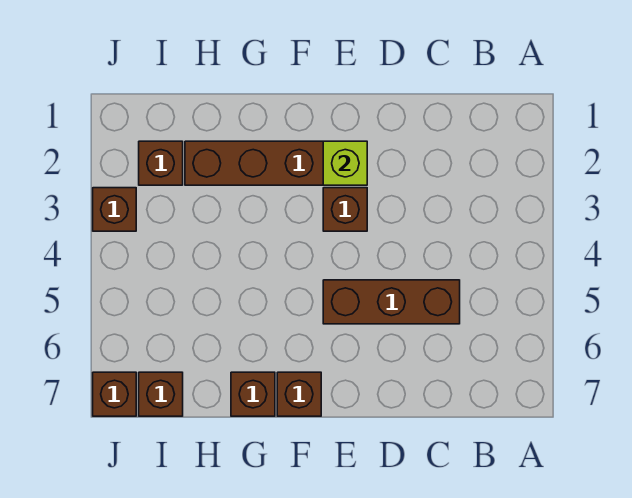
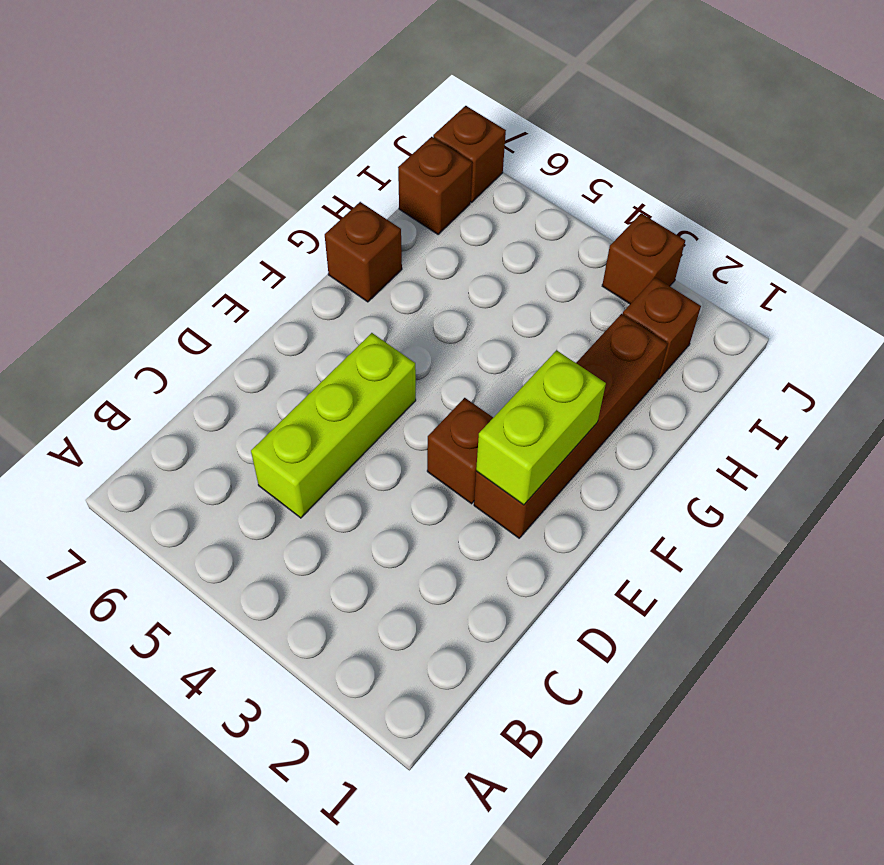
brown brick C5:E5 level 1 -> lime brick C5:E5 level 1
lime brick E2 level 2 -> lime brick E2:F2 level 2
brown brick F7 level 1 -> none

